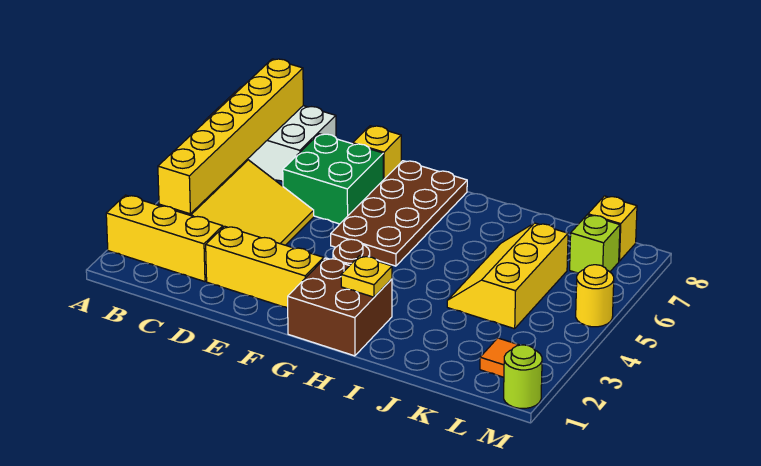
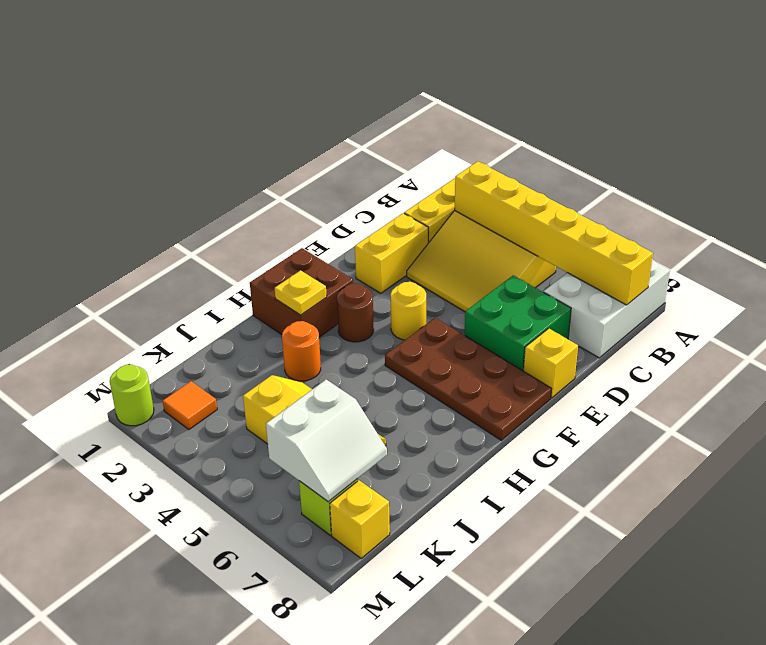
yellow brick D2:F2 level 1 -> yellow brick D2:E2 level 1
none -> orange round brick I3 level 1
none -> white slope K6:L7 level 2 top 6
yellow round brick M5 level 1 -> yellow round brick F4 level 1

